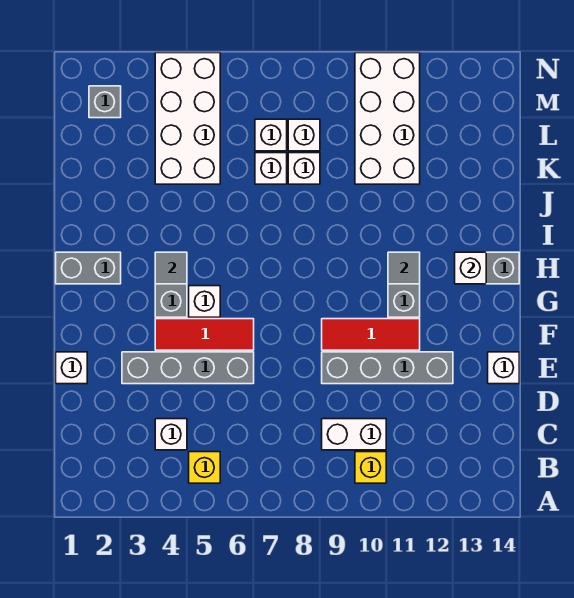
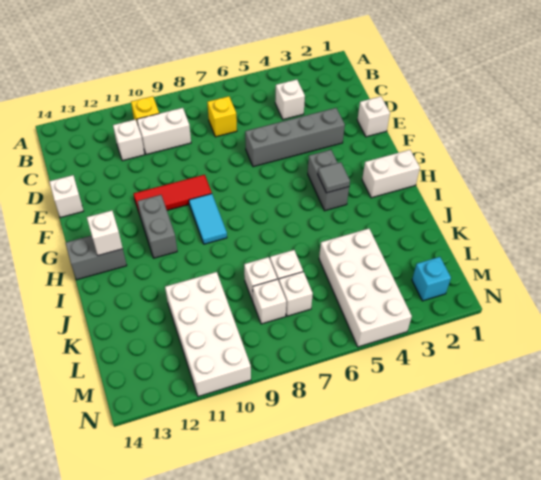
yellow brick B5 level 1 -> yellow brick C7 level 1
grey brick E9:E12 level 1 -> none
red tile F4:F6 level 1 -> none
white brick G5 level 1 -> white brick C11 level 1
none -> cyan tile G9:H9 level 1
grey brick H1:H2 level 1 -> white brick H1:H2 level 1
grey tile H11 level 2 -> none
grey brick M2 level 1 -> cyan brick M2 level 1

